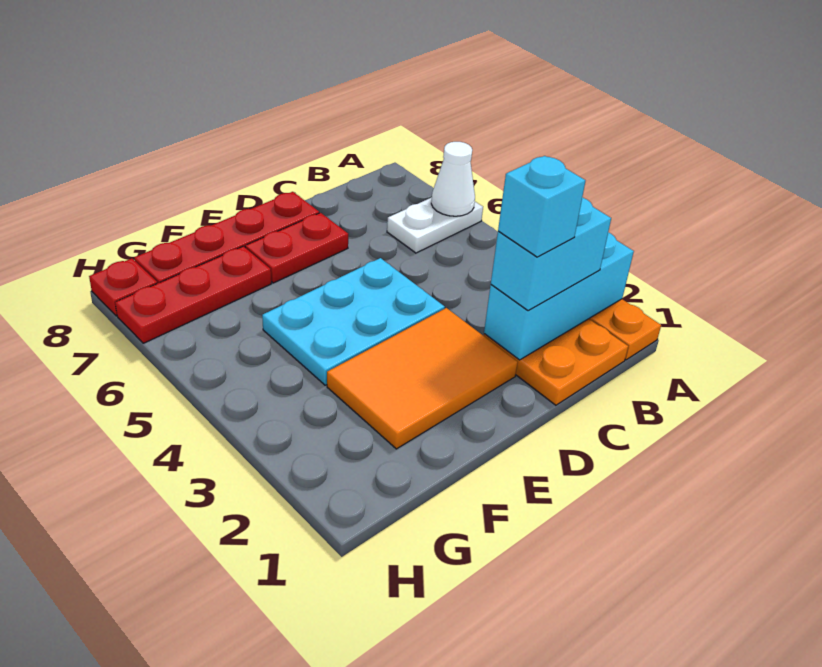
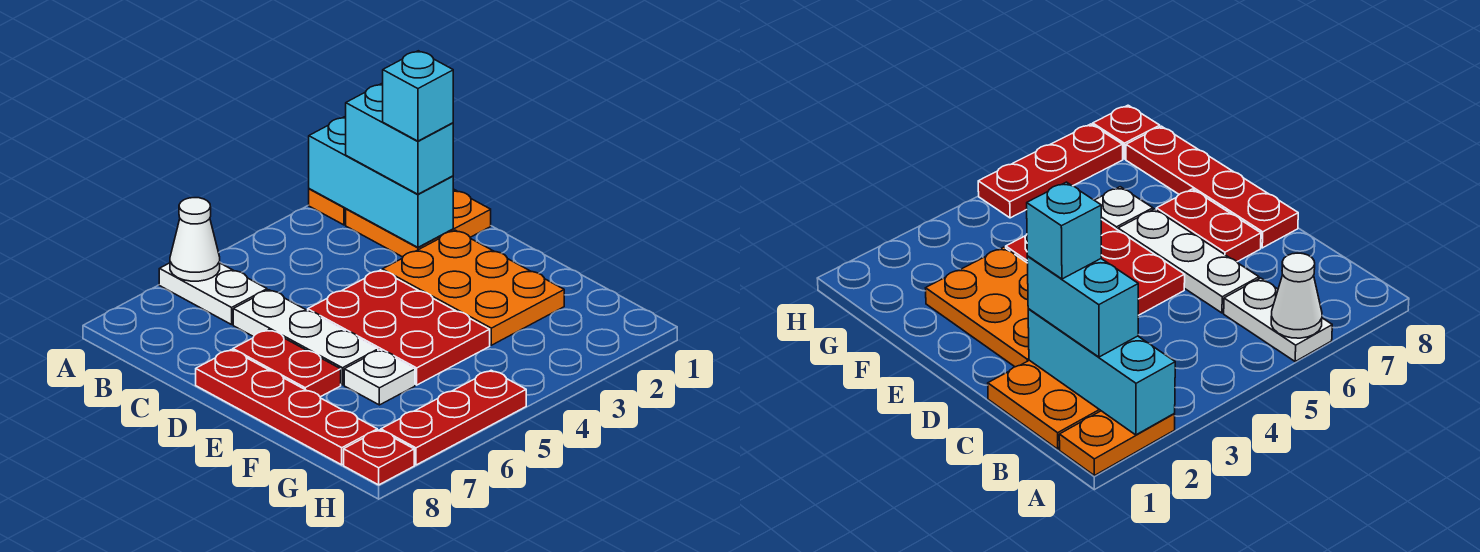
none -> white plate C6:E6 level 1
orange tile D2:F3 level 1 -> orange plate D2:F3 level 1
cyan plate D4:F5 level 1 -> red plate D4:F5 level 1
none -> white plate F6 level 1
red plate F7:H7 level 1 -> red plate H5:H7 level 1

